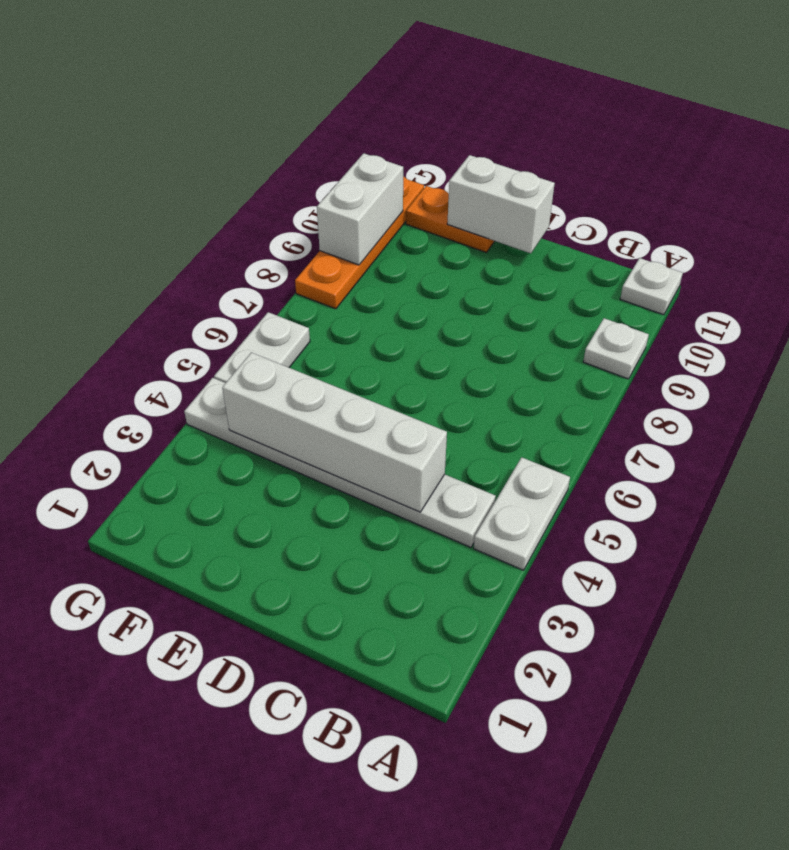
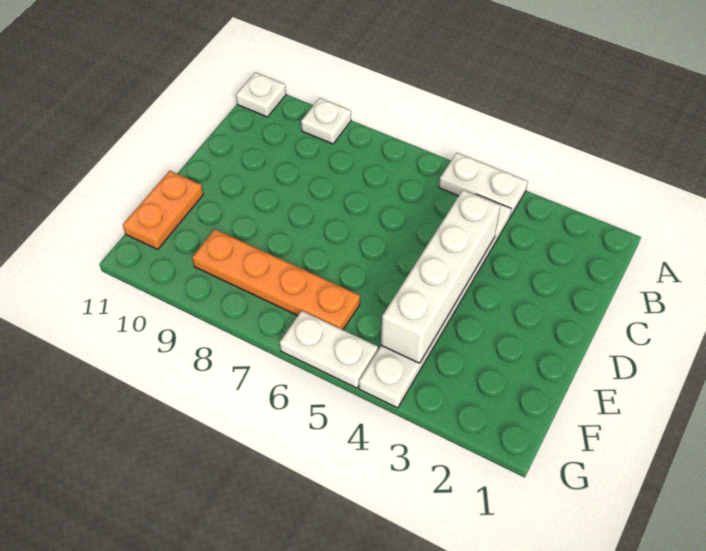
white brick D11:E11 level 2 -> none
orange plate G8:G11 level 1 -> orange plate F6:F9 level 1
white brick G9:G10 level 2 -> none

